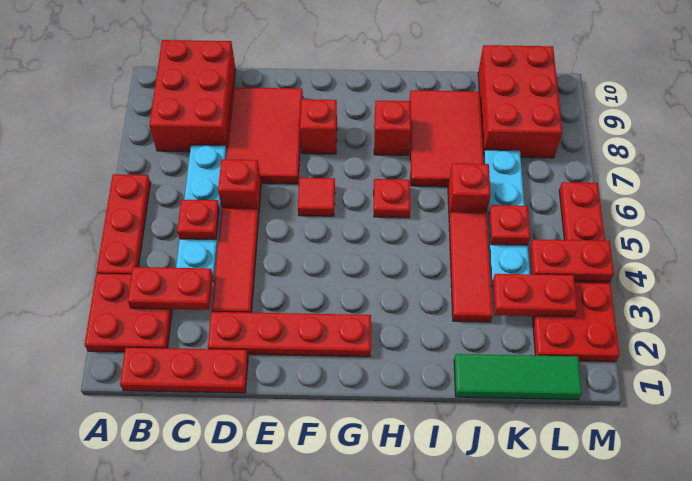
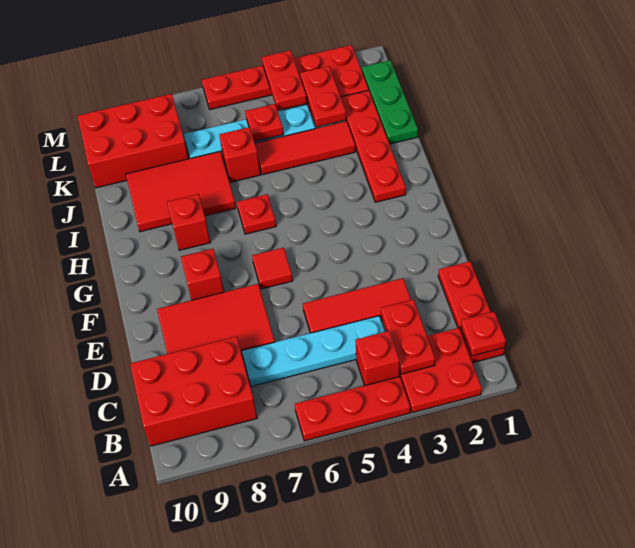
red plate C5 level 2 -> red plate B1 level 2
red plate D2:G2 level 1 -> red plate H2:K2 level 1
red brick D6 level 1 -> red brick B4 level 1
green tile J1:L1 level 1 -> green plate J1:L1 level 1

